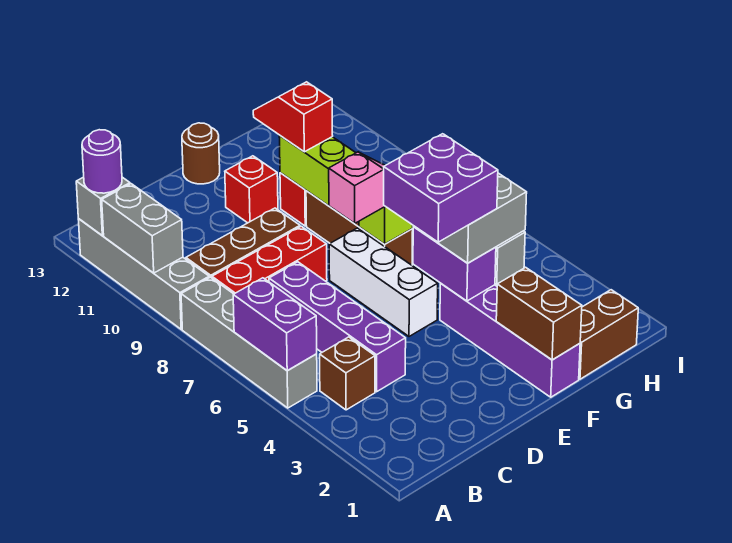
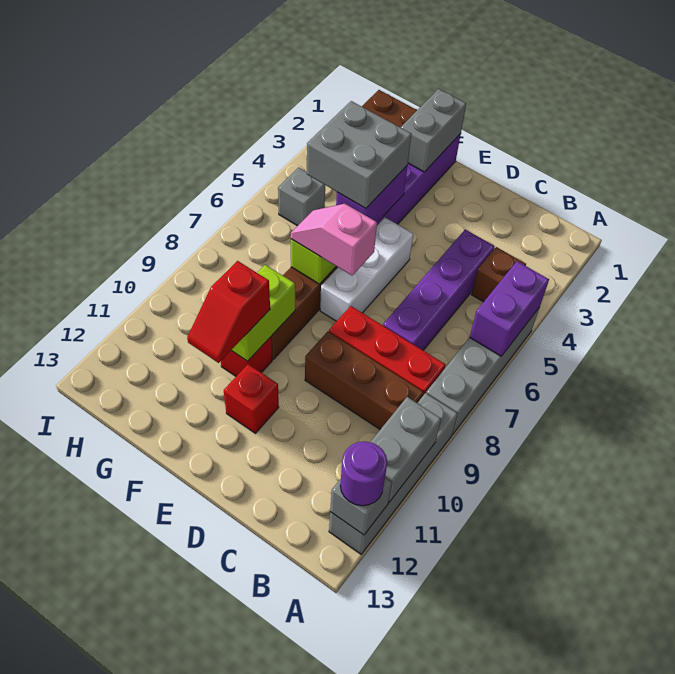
purple brick E4:F5 level 4 -> none
brown round brick E13 level 1 -> none
brown brick F1:F2 level 2 -> grey brick F1:F2 level 2

